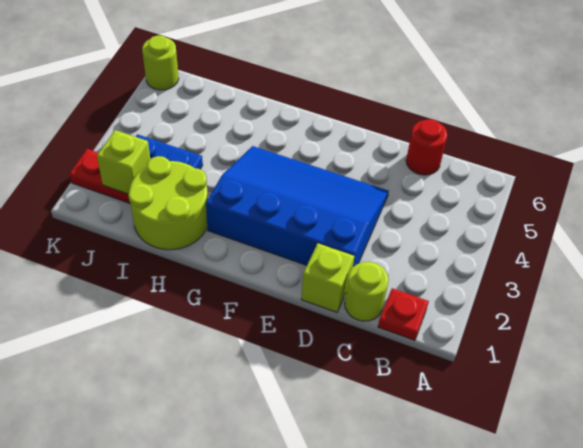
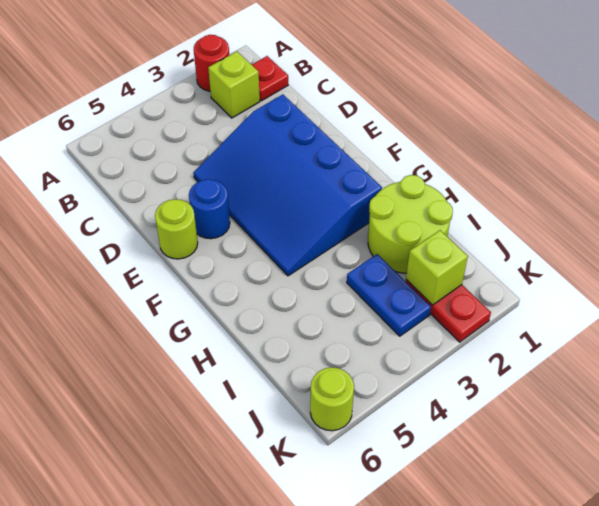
lime round brick C1 level 1 -> lime round brick E6 level 1
red round brick C6 level 1 -> red round brick A2 level 1
lime brick D1 level 1 -> lime brick B2 level 1
none -> blue round brick E5 level 1

